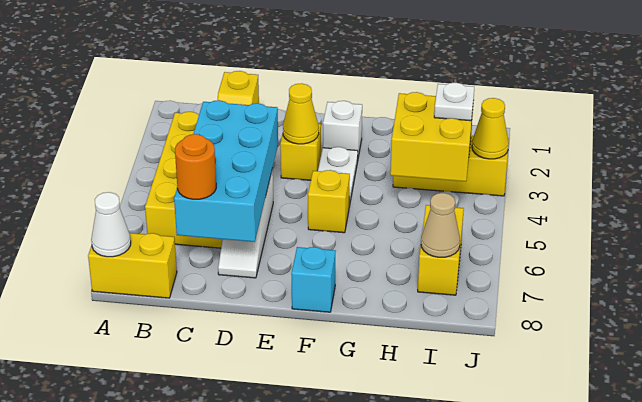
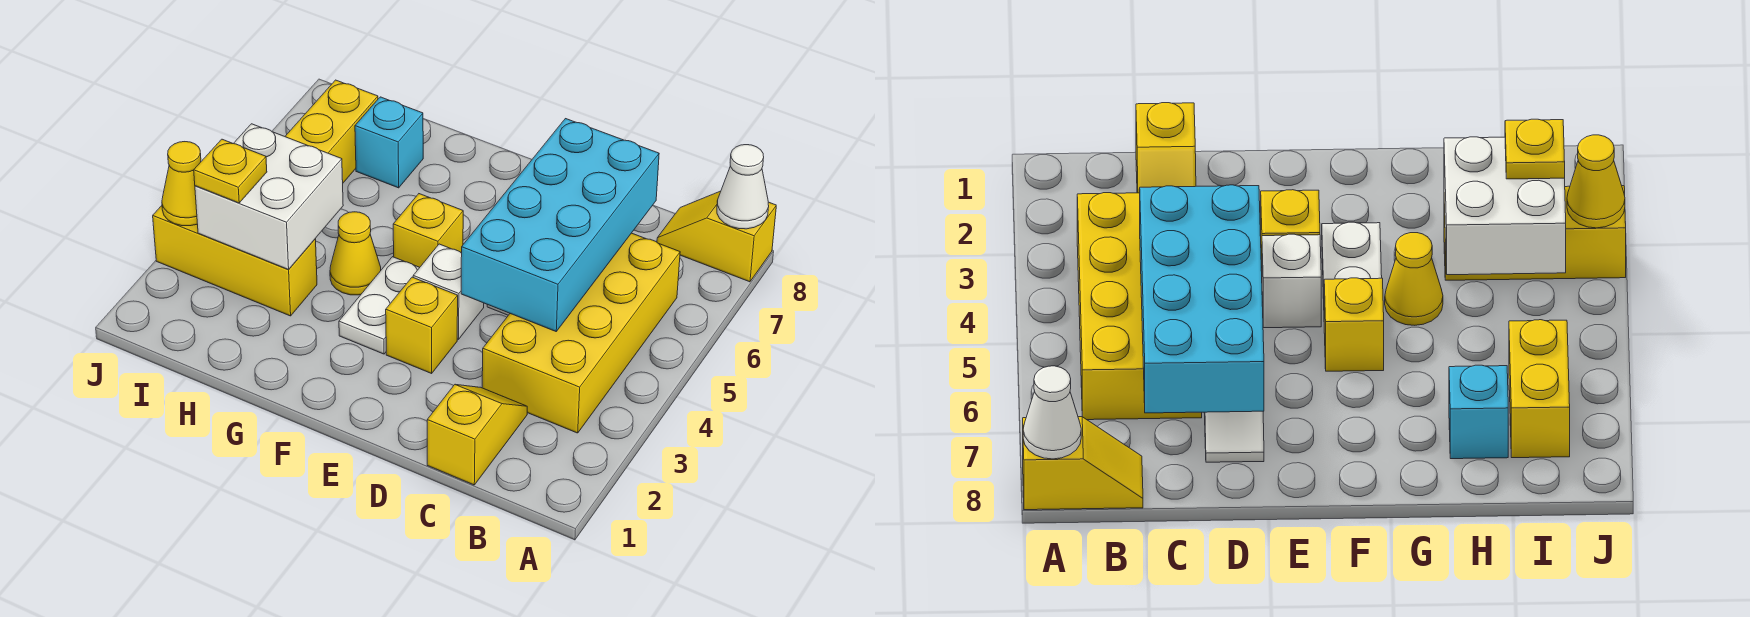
yellow brick A8:B8 level 1 -> yellow slope A8:B8 level 1 top A
orange round brick C7 level 3 -> none
yellow cone E3 level 2 -> yellow cone G4 level 1
white brick F2 level 1 -> white brick E4 level 1
cyan brick F8 level 1 -> cyan brick H7 level 1
yellow brick H3:I4 level 2 -> white brick H3:I4 level 2
white plate I3 level 3 -> yellow plate I3 level 3
tan cone I7 level 2 -> none

